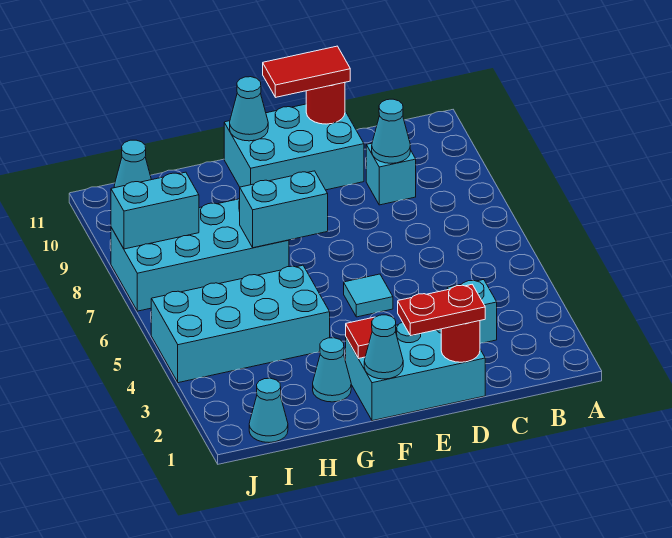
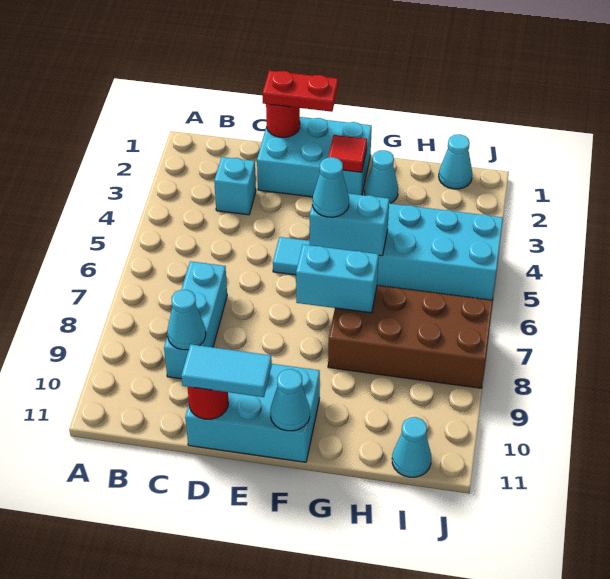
cyan brick C9 level 1 -> cyan brick C7:C9 level 1
red tile D11:E11 level 3 -> cyan tile D11:E11 level 3
cyan cone F1 level 2 -> cyan cone F5 level 3
cyan brick G7:J8 level 1 -> brown brick G7:J8 level 1
cyan brick I8:J8 level 2 -> cyan brick F5:G5 level 2

